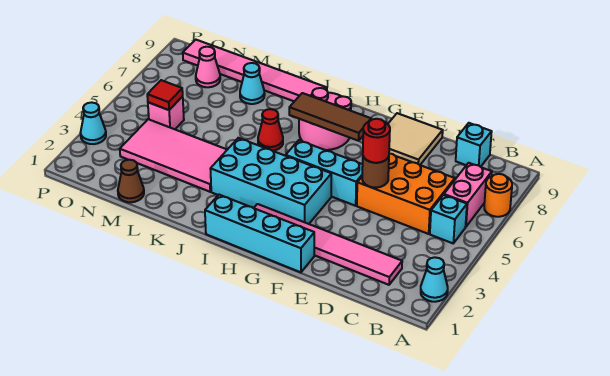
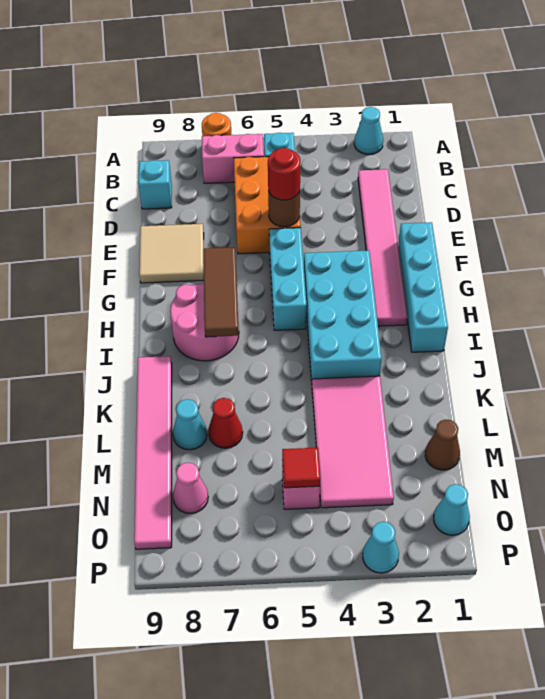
red cone J6 level 1 -> red cone L7 level 1
none -> cyan cone O1 level 1

